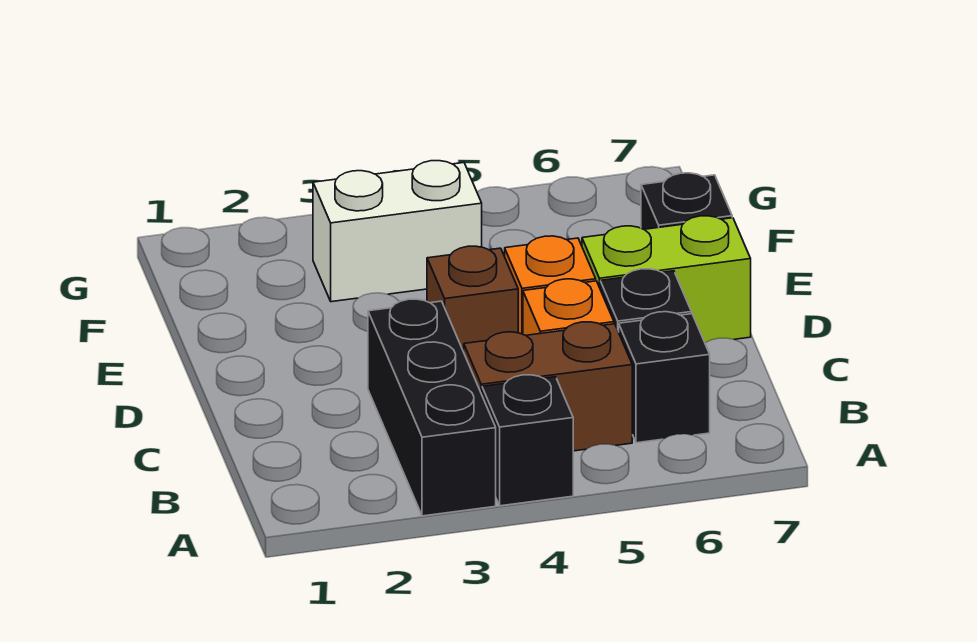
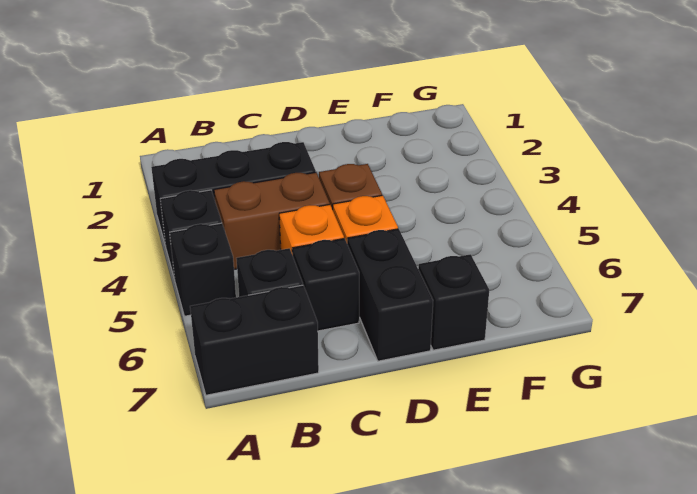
none -> black brick A5 level 1
none -> black brick A7:B7 level 1
brown brick B4:B5 level 1 -> brown brick B4:C4 level 1
lime brick D6:D7 level 1 -> black brick D6:D7 level 1
white brick F3:F4 level 1 -> none

